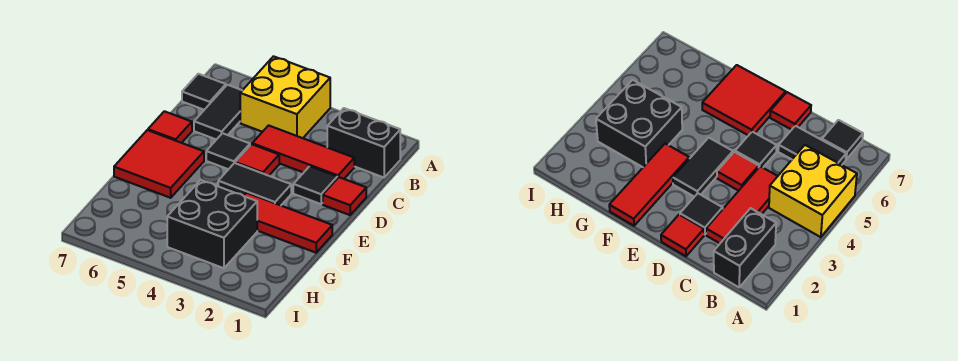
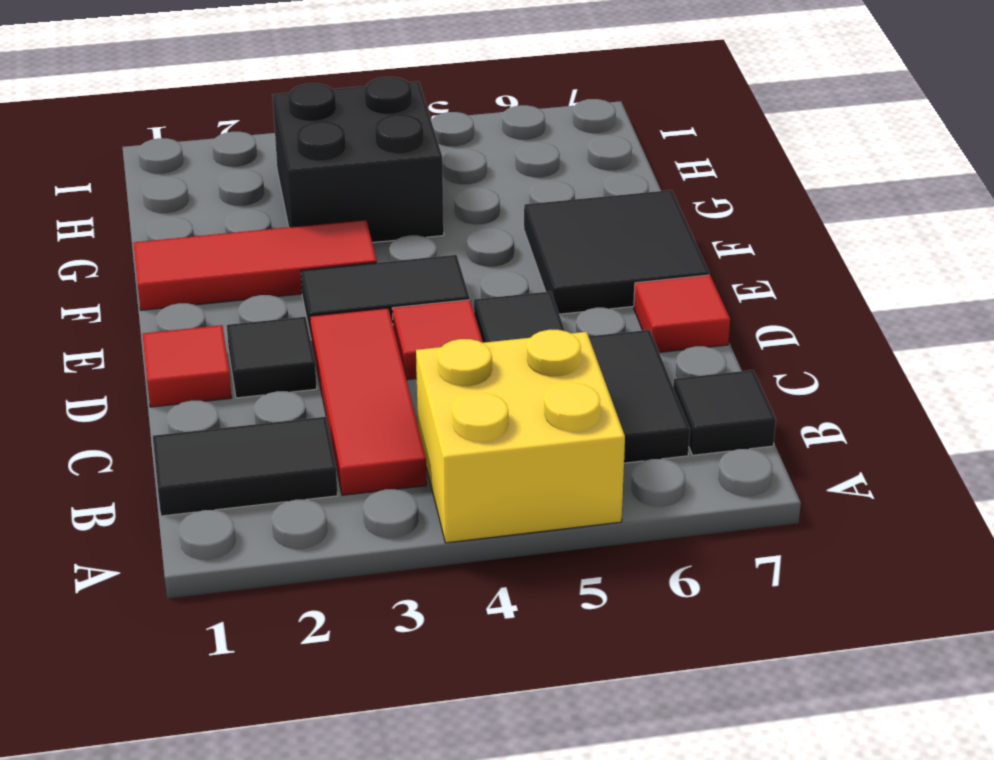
black brick B1:B2 level 1 -> black tile B1:B2 level 1
red tile C2:C4 level 1 -> red tile B3:D3 level 1
red tile E6:F7 level 1 -> black tile E6:F7 level 1

